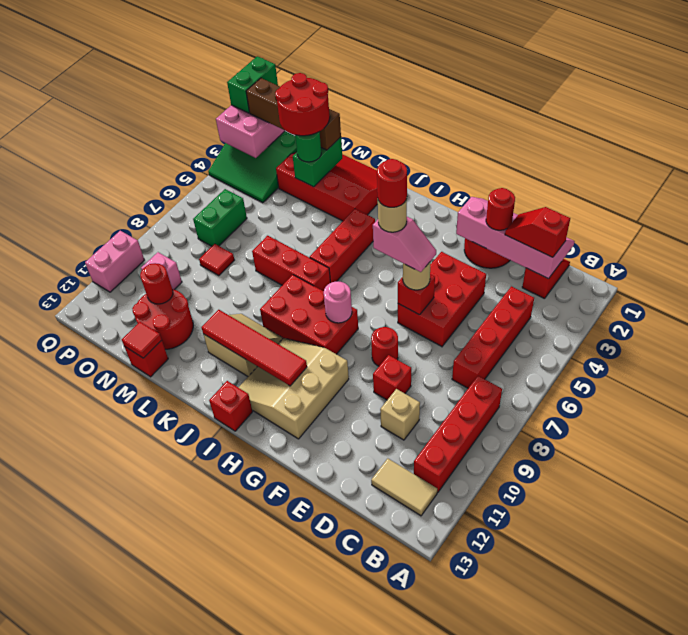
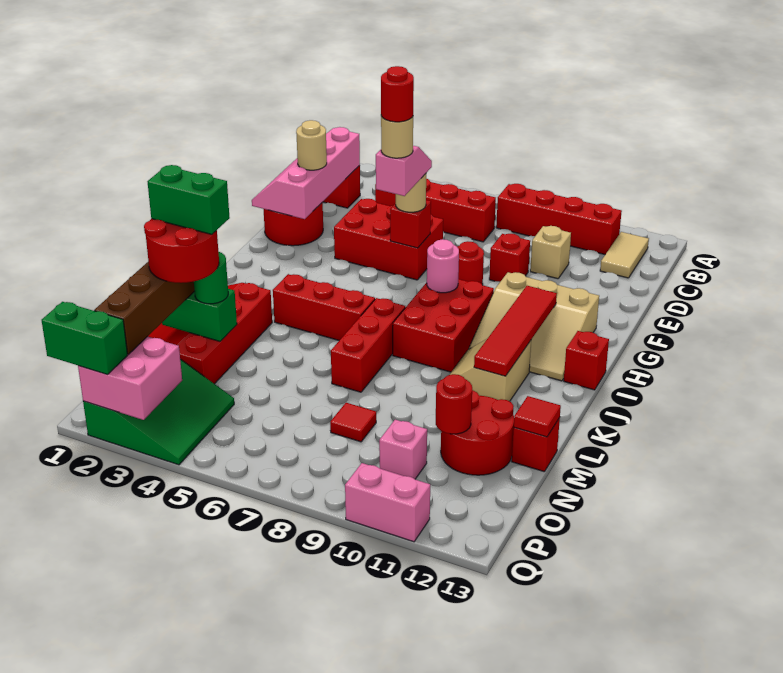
red slope C2:D2 level 3 top C -> none
red round brick E2 level 3 -> tan round brick E2 level 3
green brick O6:O7 level 1 -> green brick M2:M3 level 5

